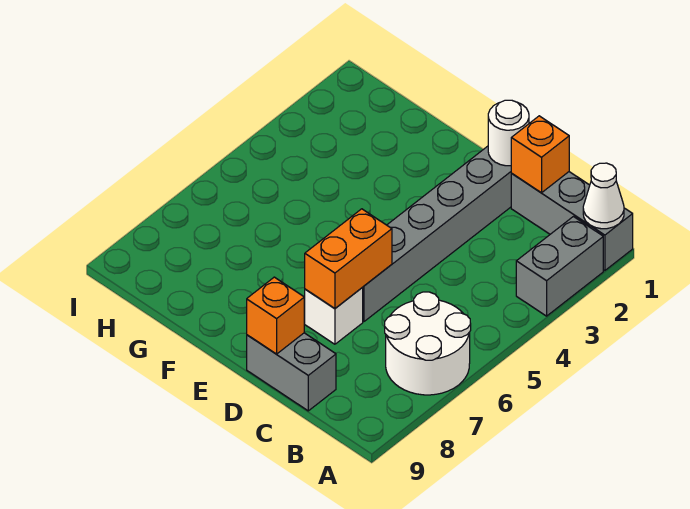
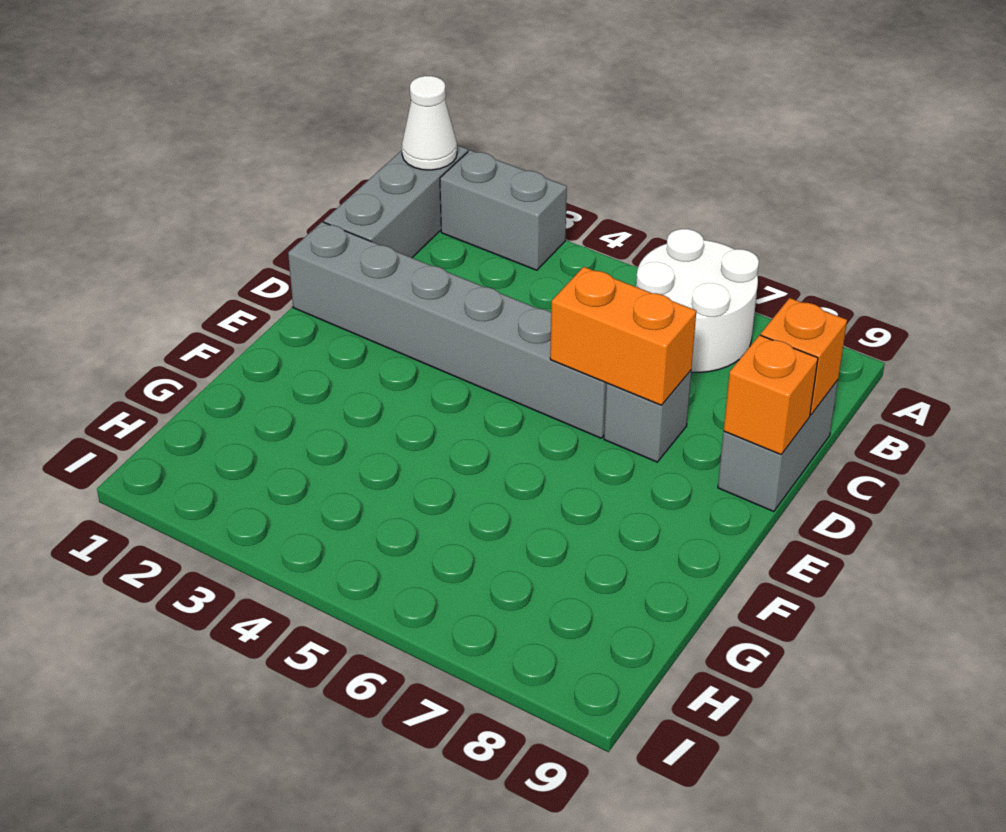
orange brick C1 level 2 -> orange brick C9 level 2
white round brick D1 level 2 -> none
white brick D7 level 1 -> grey brick D7 level 1

